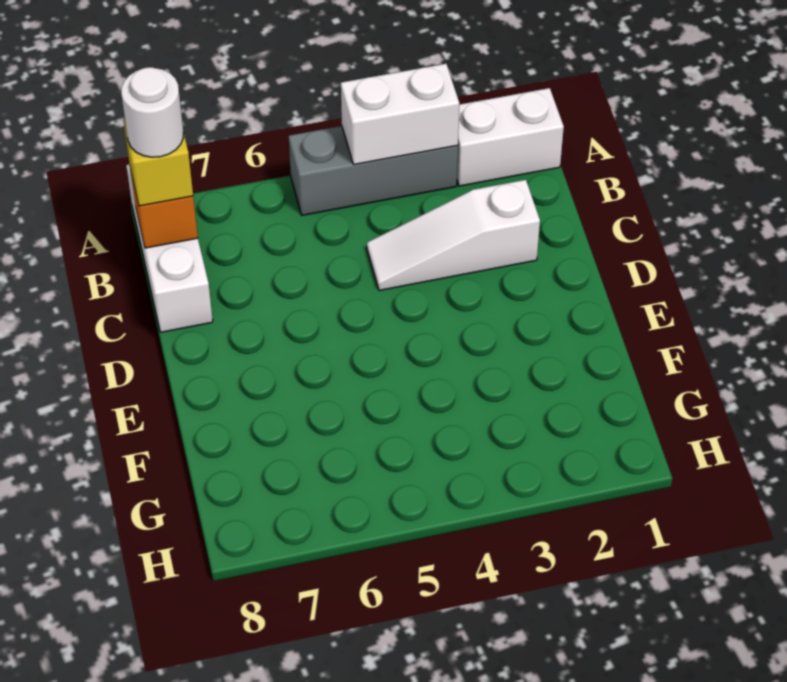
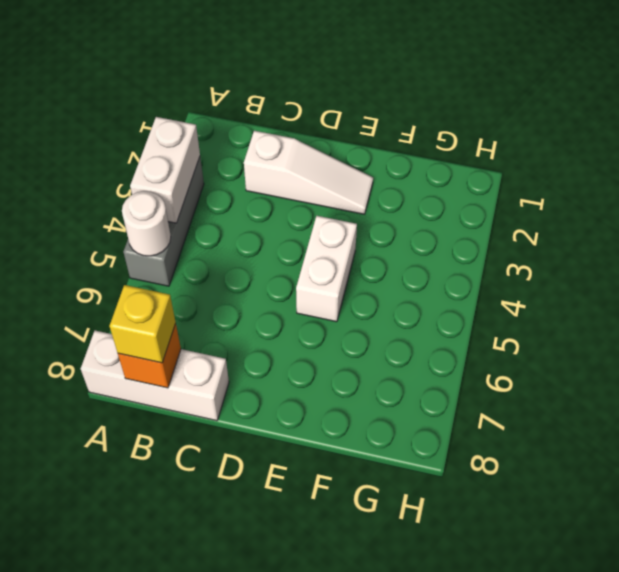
white brick A1:A2 level 1 -> white brick E4:E5 level 1
white round brick B8 level 4 -> white round brick A5 level 2
white slope C2:C4 level 1 top 2 -> white slope C2:E2 level 1 top C

